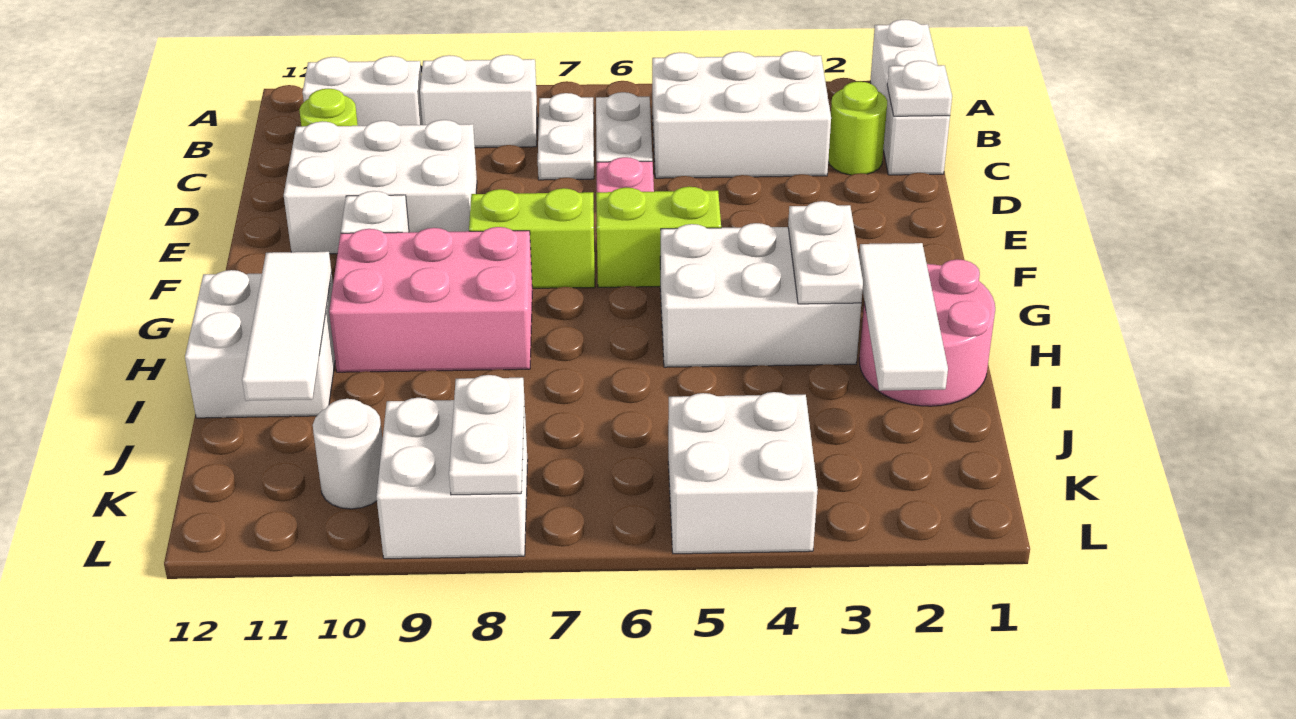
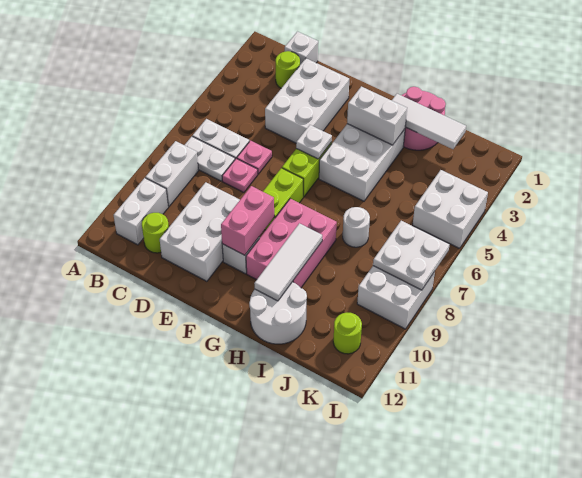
white brick A1:C1 level 1 -> white brick C1 level 1
white brick B3:C5 level 1 -> white brick D2:E4 level 1
white plate C1 level 2 -> white plate F5 level 2
none -> pink plate D7 level 1
none -> pink brick F9:F10 level 2
white plate G3:H3 level 2 -> white brick G3:H3 level 2
white brick H11:I12 level 1 -> white round brick H11:I12 level 1
white tile H11:J11 level 2 -> white tile H9:H11 level 2
white plate K8:L8 level 2 -> white plate K7:L8 level 2
white round brick K10 level 1 -> white round brick I7 level 1
none -> lime round brick K11 level 1

